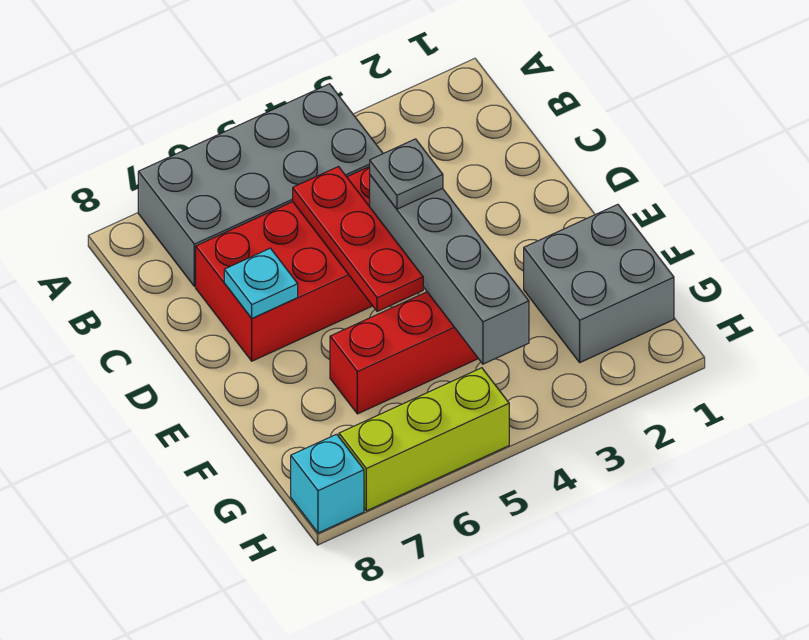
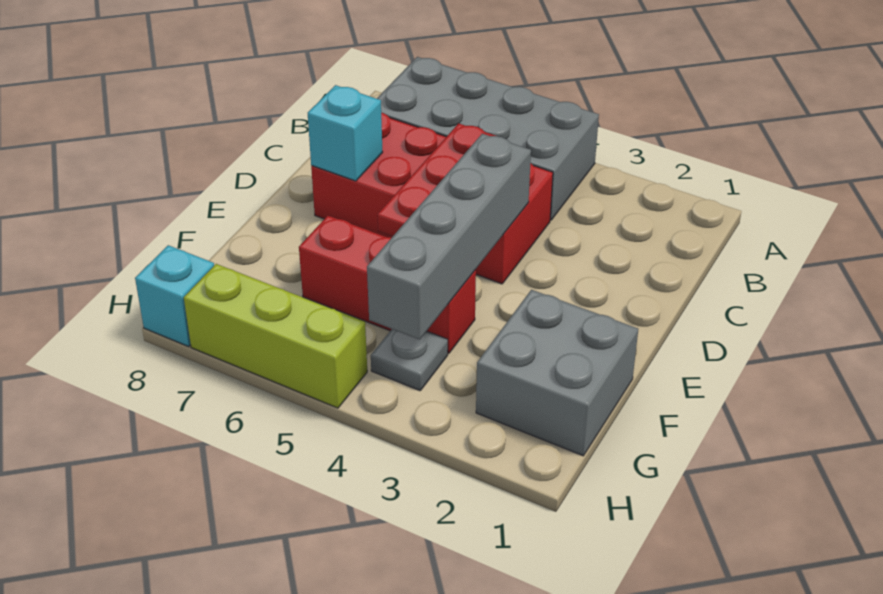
grey plate D4 level 3 -> grey plate G4 level 1
cyan plate D7 level 2 -> cyan brick D7 level 2

